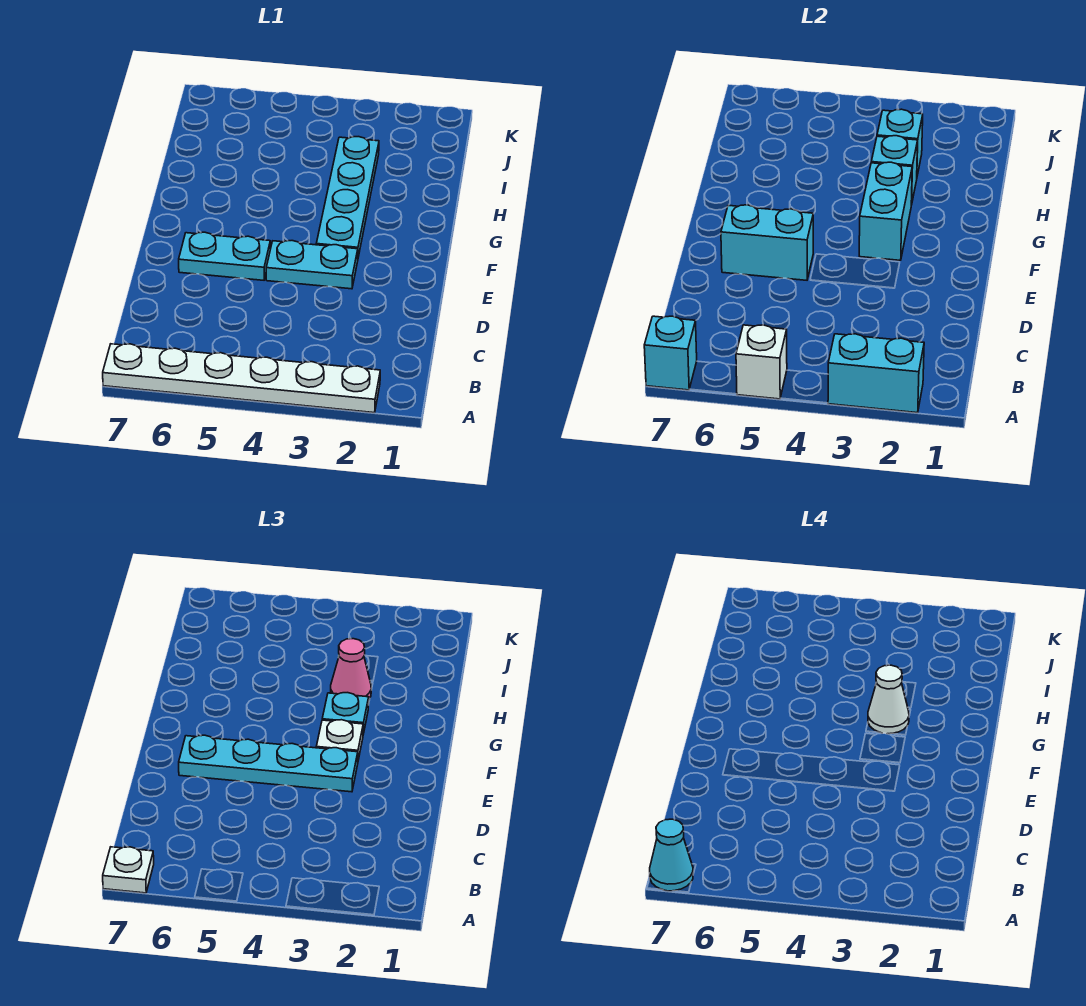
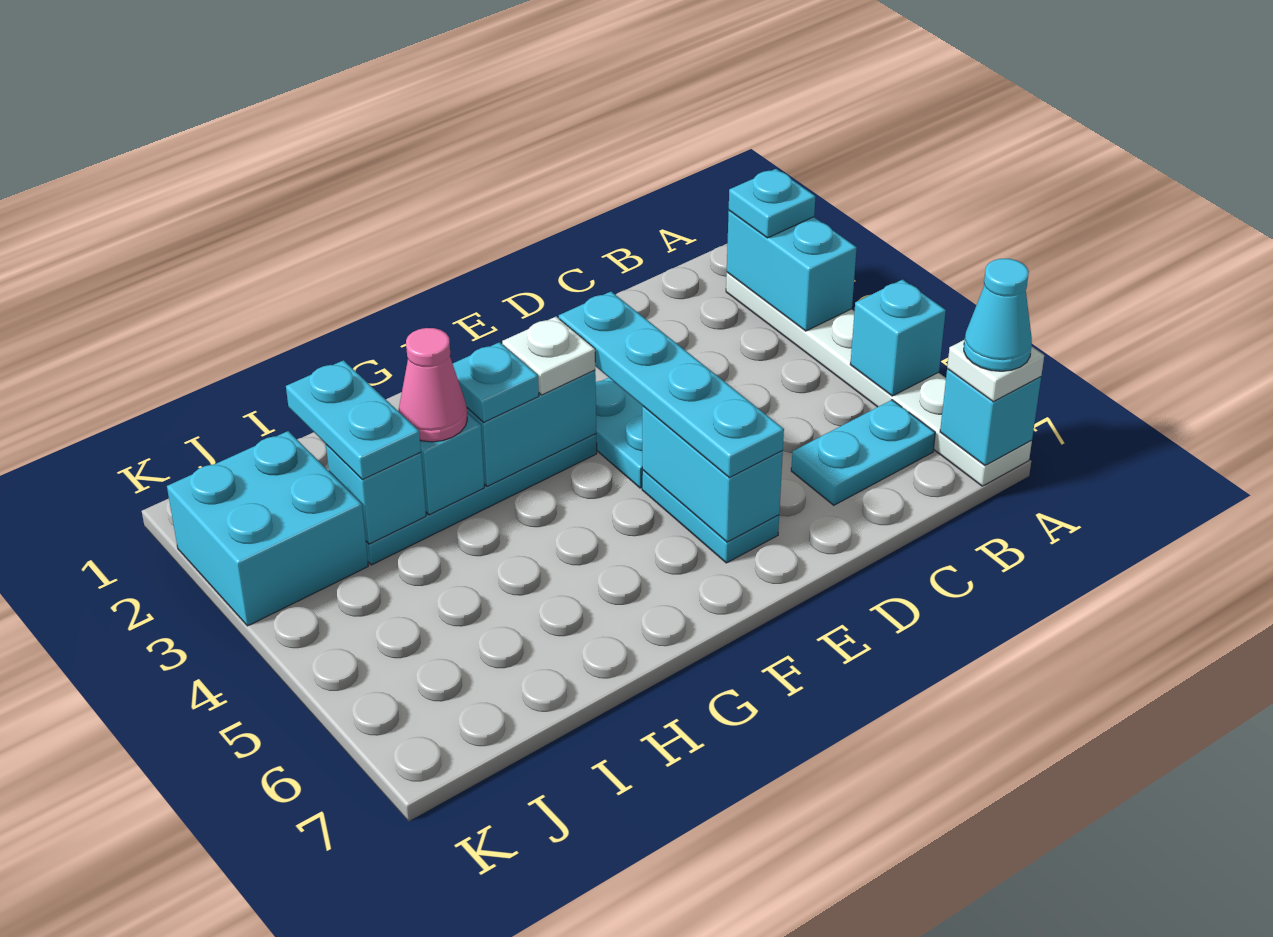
none -> cyan plate A2 level 3
white brick A5 level 2 -> cyan brick A5 level 2
none -> cyan plate B6:C6 level 1
white cone G3 level 4 -> none
none -> cyan plate I2:I3 level 3
none -> cyan brick J2:K3 level 1

